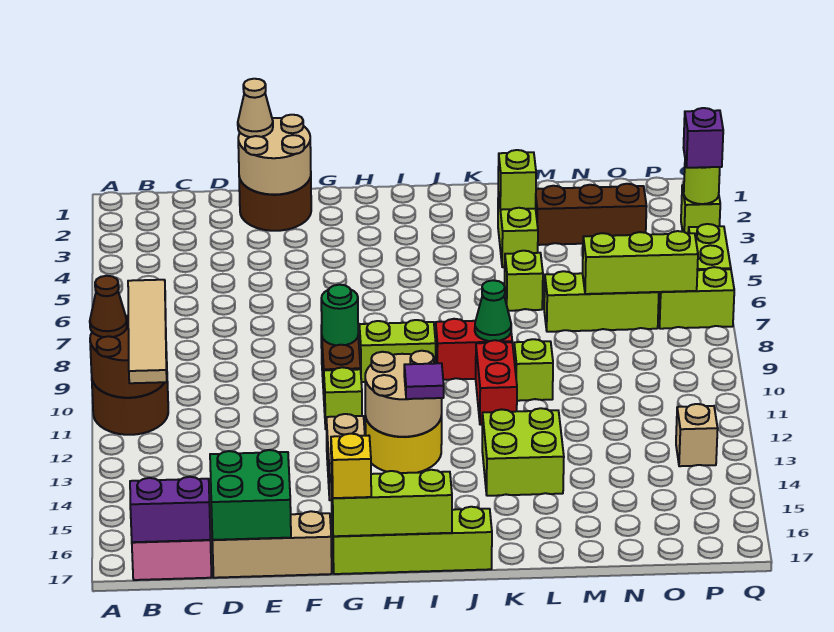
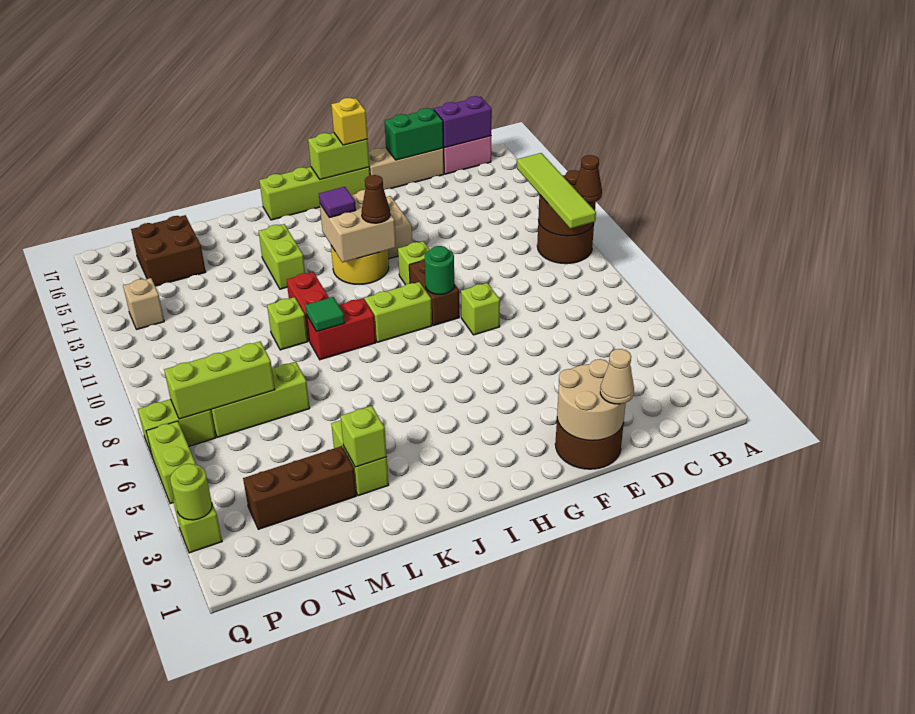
tan tile B9:B12 level 3 -> lime tile B9:B12 level 3
green brick D16:E17 level 2 -> green brick D17:E17 level 2
lime brick G17:I17 level 2 -> lime brick G17:H17 level 2
tan round brick H12:I13 level 2 -> tan brick H12:I13 level 2
none -> brown cone H12 level 3
green cone K9 level 2 -> green tile K9 level 2
lime brick K13:L14 level 1 -> lime brick K13:K14 level 1
lime brick L6 level 1 -> lime brick F8 level 1
none -> brown brick N15:O16 level 1
purple brick Q3 level 3 -> none

